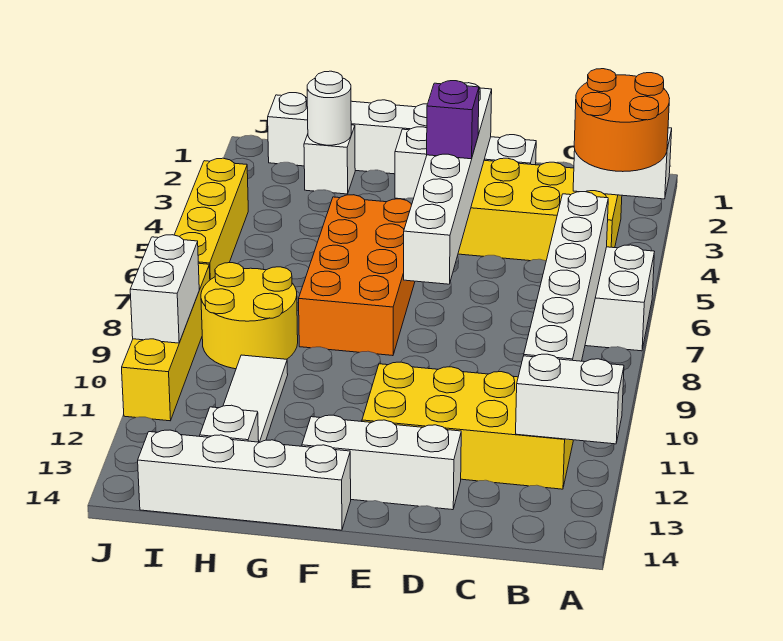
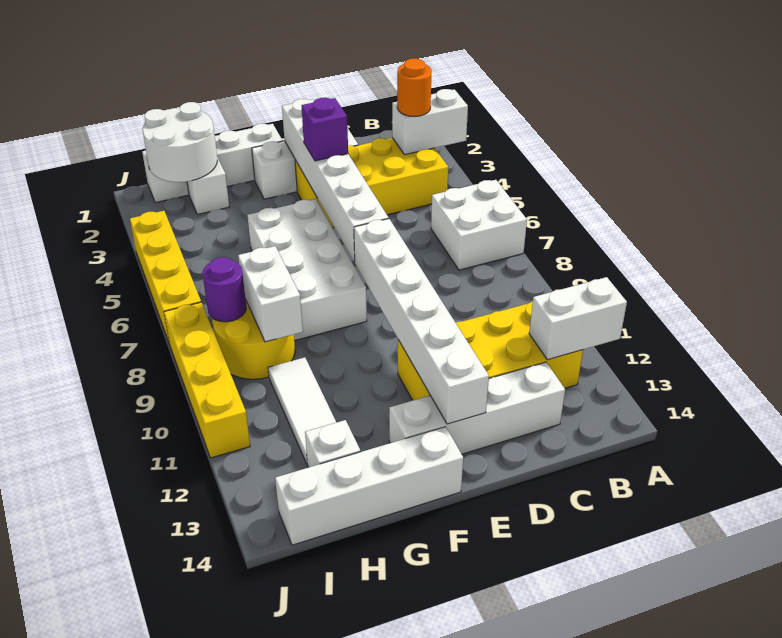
orange round brick A3:B4 level 3 -> orange round brick B3 level 3
white brick B6:B11 level 2 -> white brick E8:E13 level 2
white brick D13:F13 level 1 -> white brick C13:F13 level 1
orange brick F5:G8 level 1 -> white brick F5:G8 level 1
white round brick H2 level 2 -> white round brick H1:I2 level 2
none -> purple round brick I8 level 2
white brick J9:J10 level 2 -> white brick H8:H9 level 2

